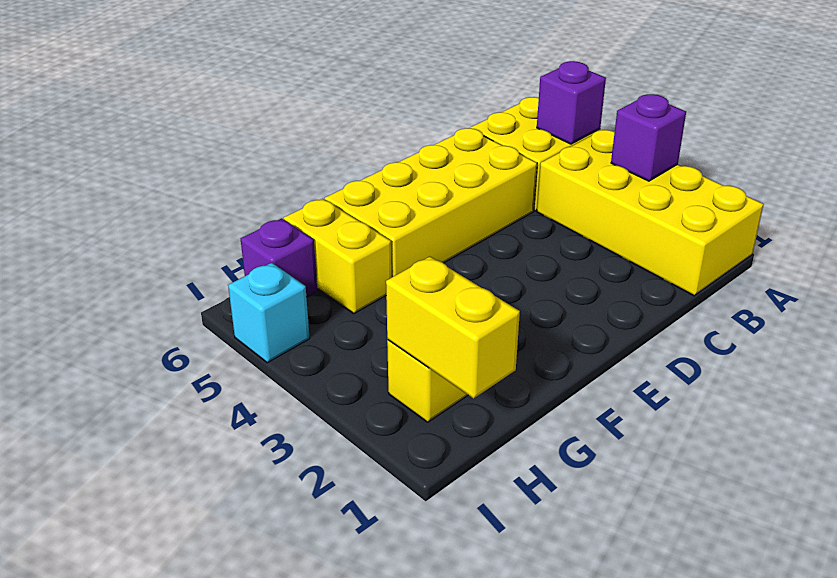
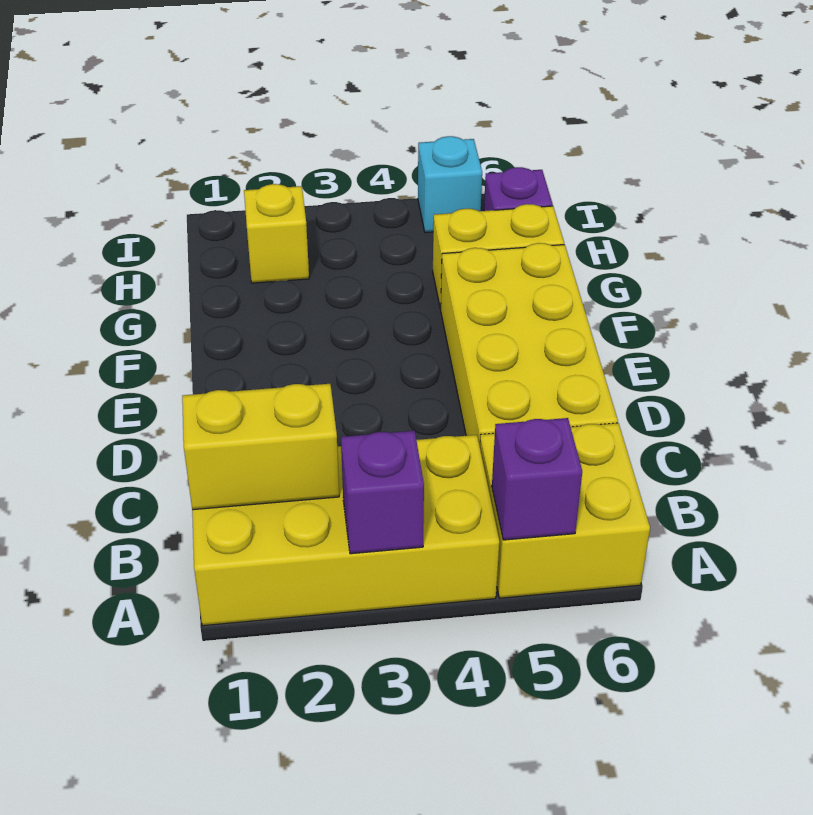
yellow brick H1:H2 level 2 -> yellow brick B1:B2 level 2

